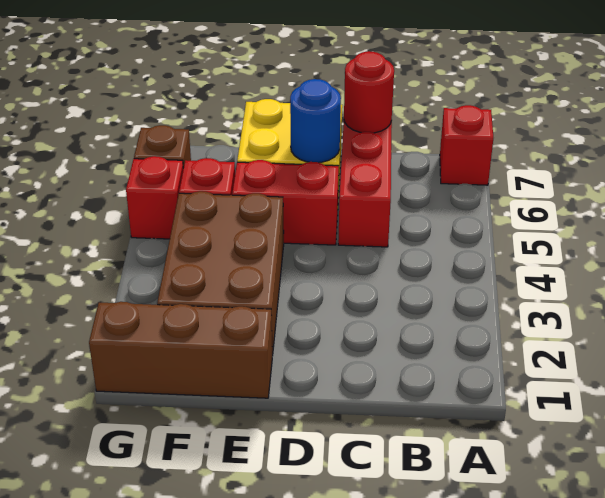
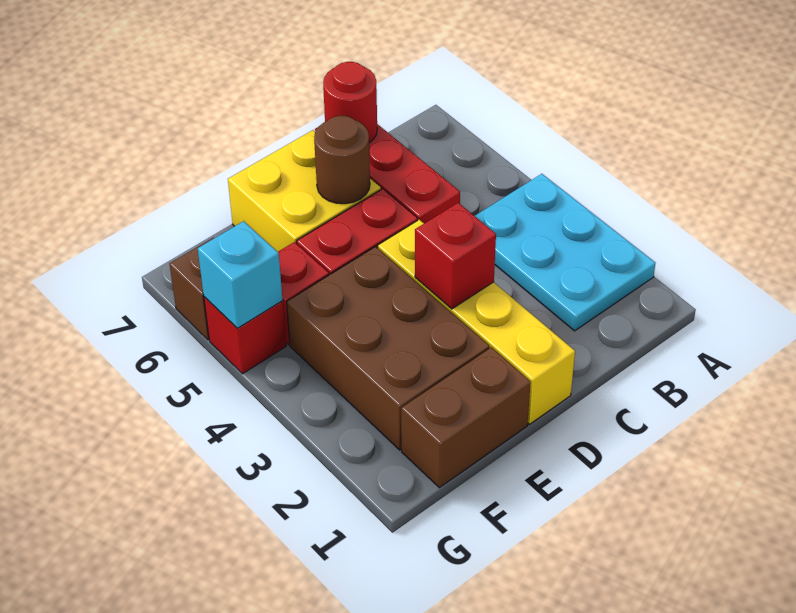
none -> cyan plate A2:B4 level 1
red brick A7 level 1 -> red brick D3 level 2
none -> yellow brick D1:D4 level 1
blue round brick D6 level 2 -> brown round brick D6 level 2
brown brick E1:G1 level 1 -> brown brick E1:F1 level 1
none -> cyan brick G5 level 2

